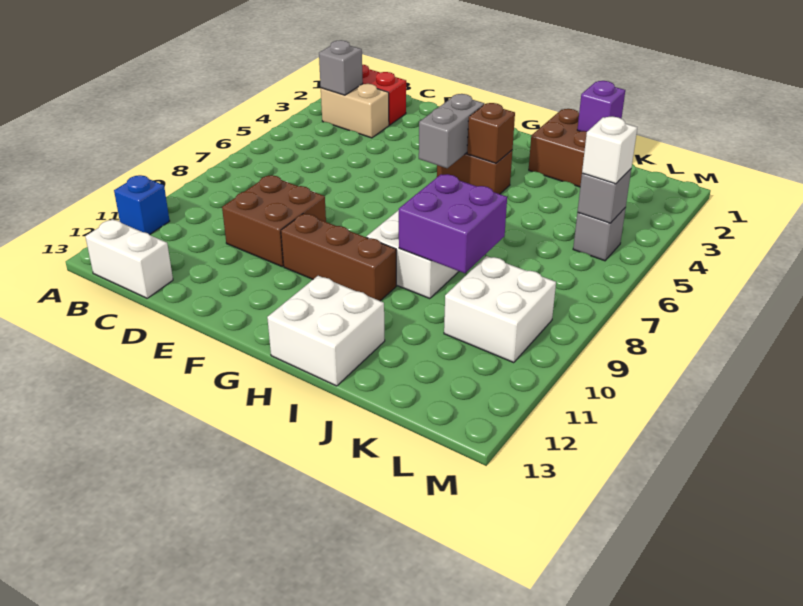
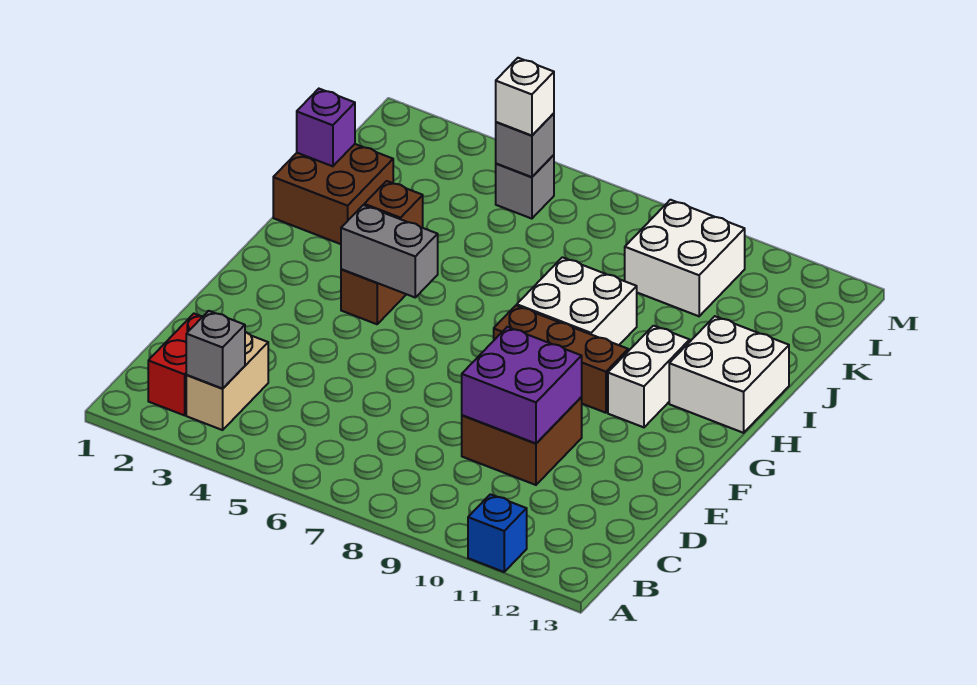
white brick B13:C13 level 1 -> white brick G11:H11 level 1
brown brick F10:H10 level 1 -> brown brick G8:G10 level 1
purple brick I8:J9 level 2 -> purple brick D9:E10 level 2

